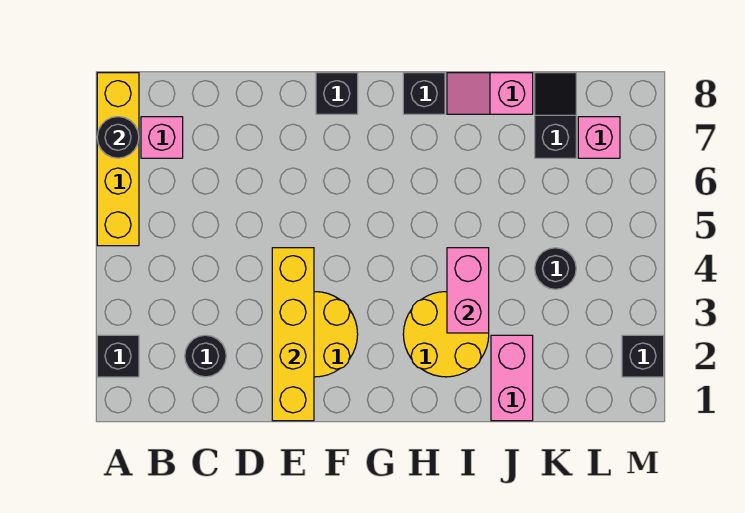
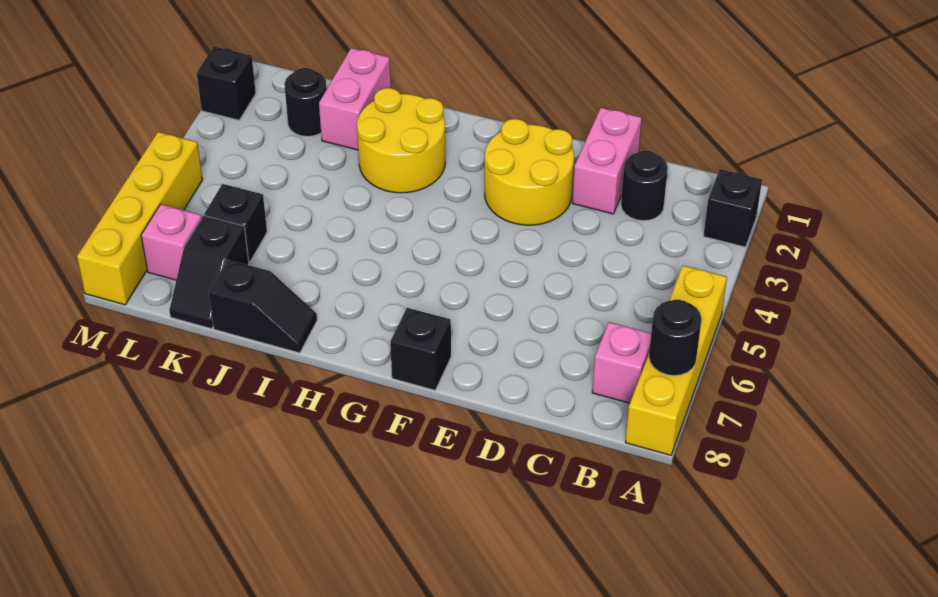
yellow brick E1:E4 level 2 -> yellow brick M5:M8 level 1
black brick H8 level 1 -> black brick K6 level 1
pink brick I3:I4 level 2 -> pink brick D1:D2 level 1
pink slope I8:J8 level 1 top J -> black slope I8:J8 level 1 top J
black round brick K4 level 1 -> black round brick K2 level 1

